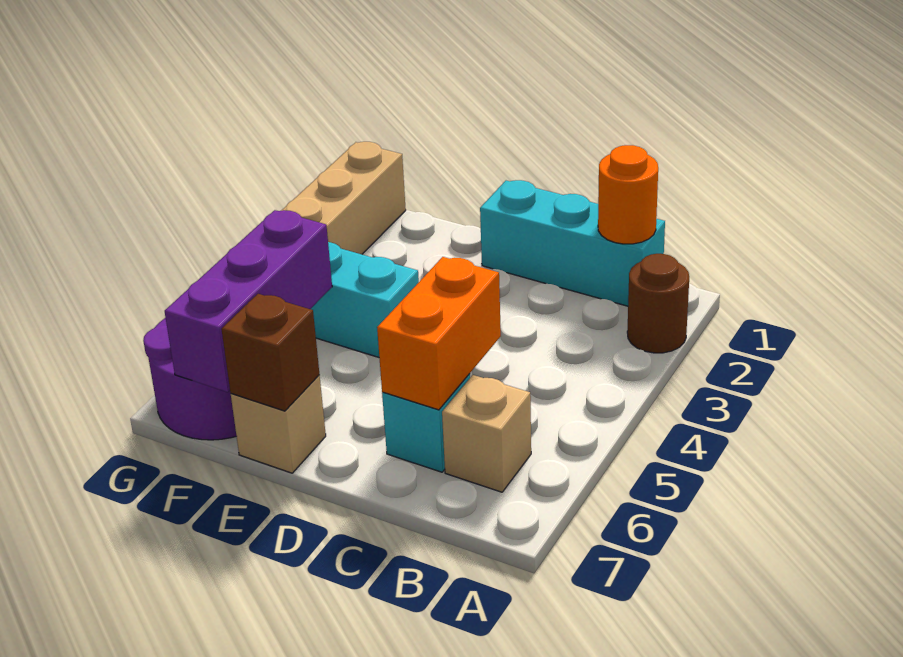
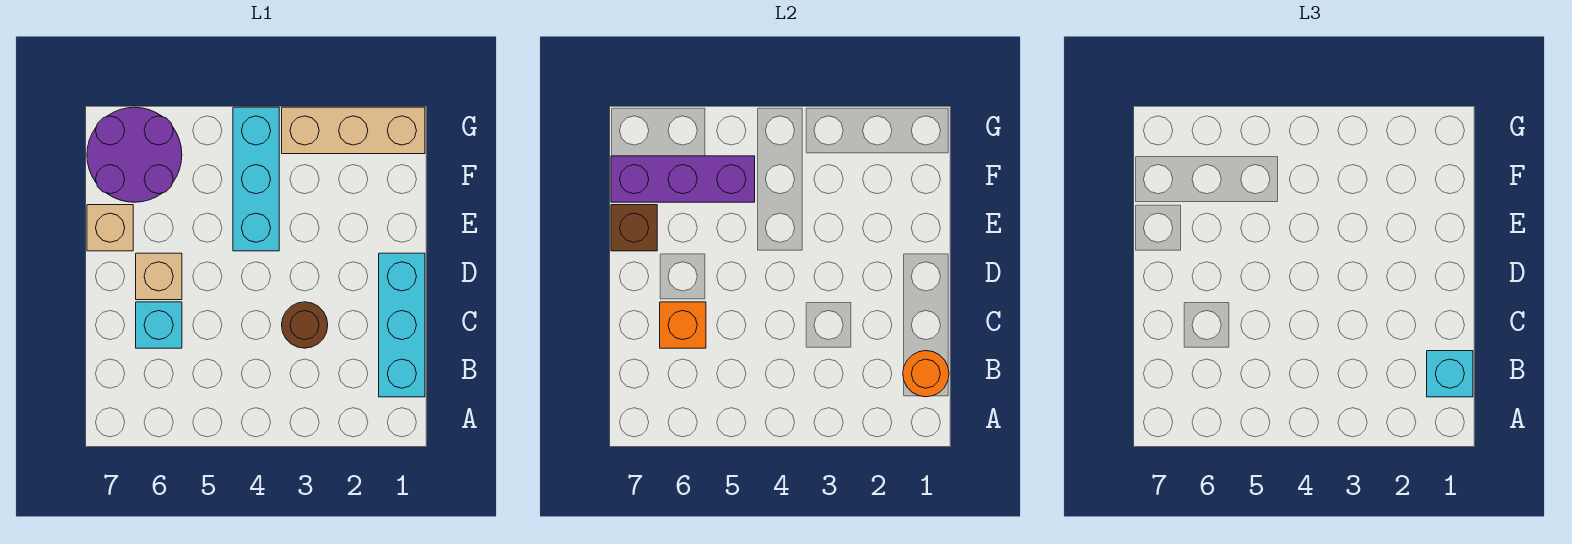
brown round brick A2 level 1 -> brown round brick C3 level 1
none -> cyan brick B1 level 3
tan brick B6 level 1 -> tan brick D6 level 1
orange brick C5:C6 level 2 -> orange brick C6 level 2

